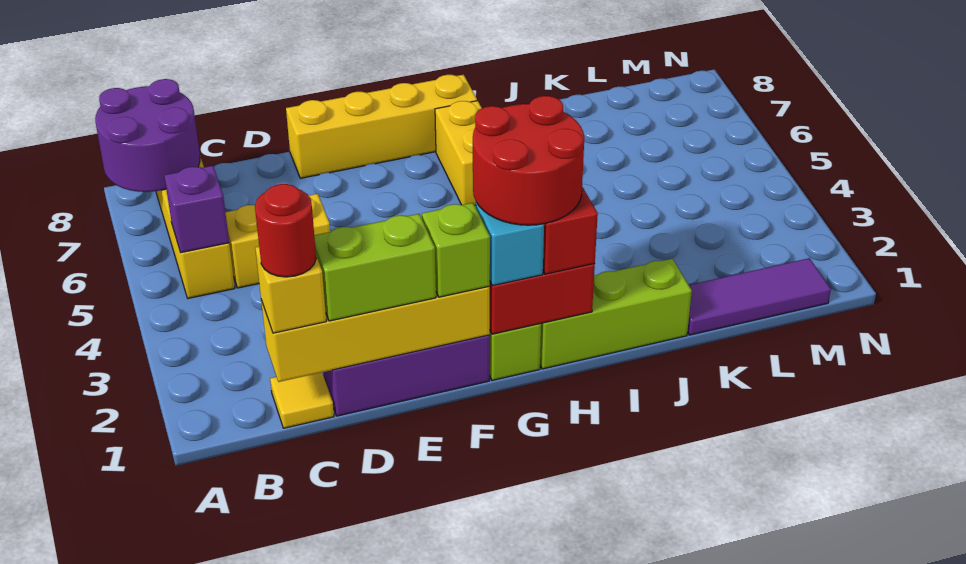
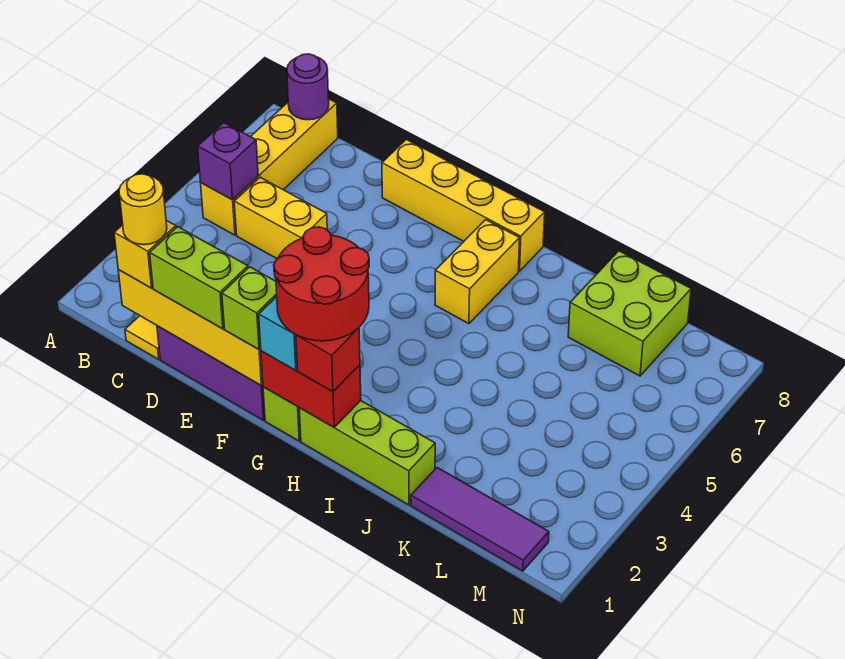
purple round brick A7:B8 level 2 -> purple round brick B8 level 2
red round brick C1 level 4 -> yellow round brick C1 level 4
none -> lime brick K7:L8 level 1

